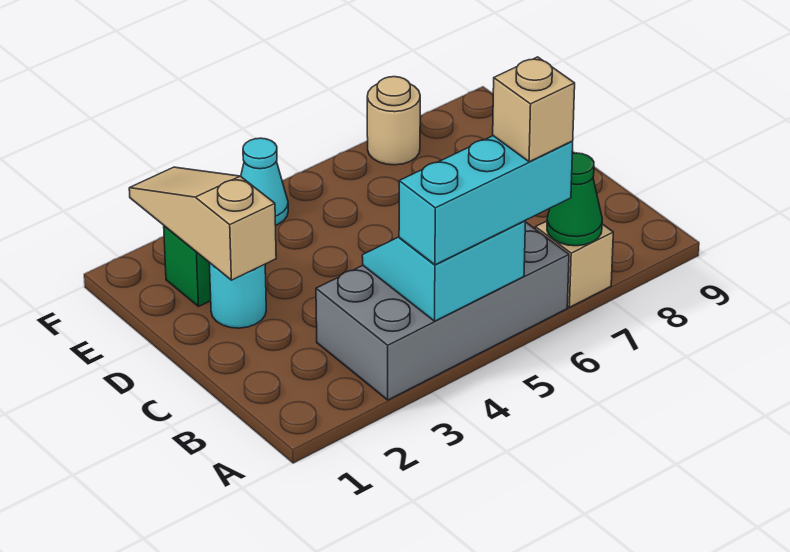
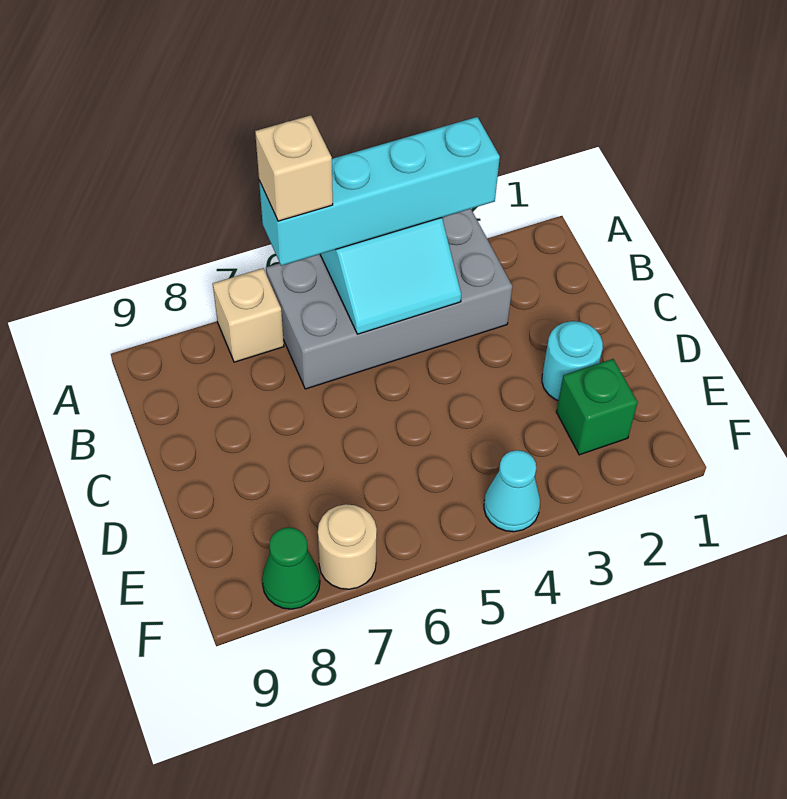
cyan brick A4:A6 level 3 -> cyan brick A3:A6 level 3
green cone A7 level 2 -> green cone F8 level 1
tan slope D2:F2 level 2 top D -> none

